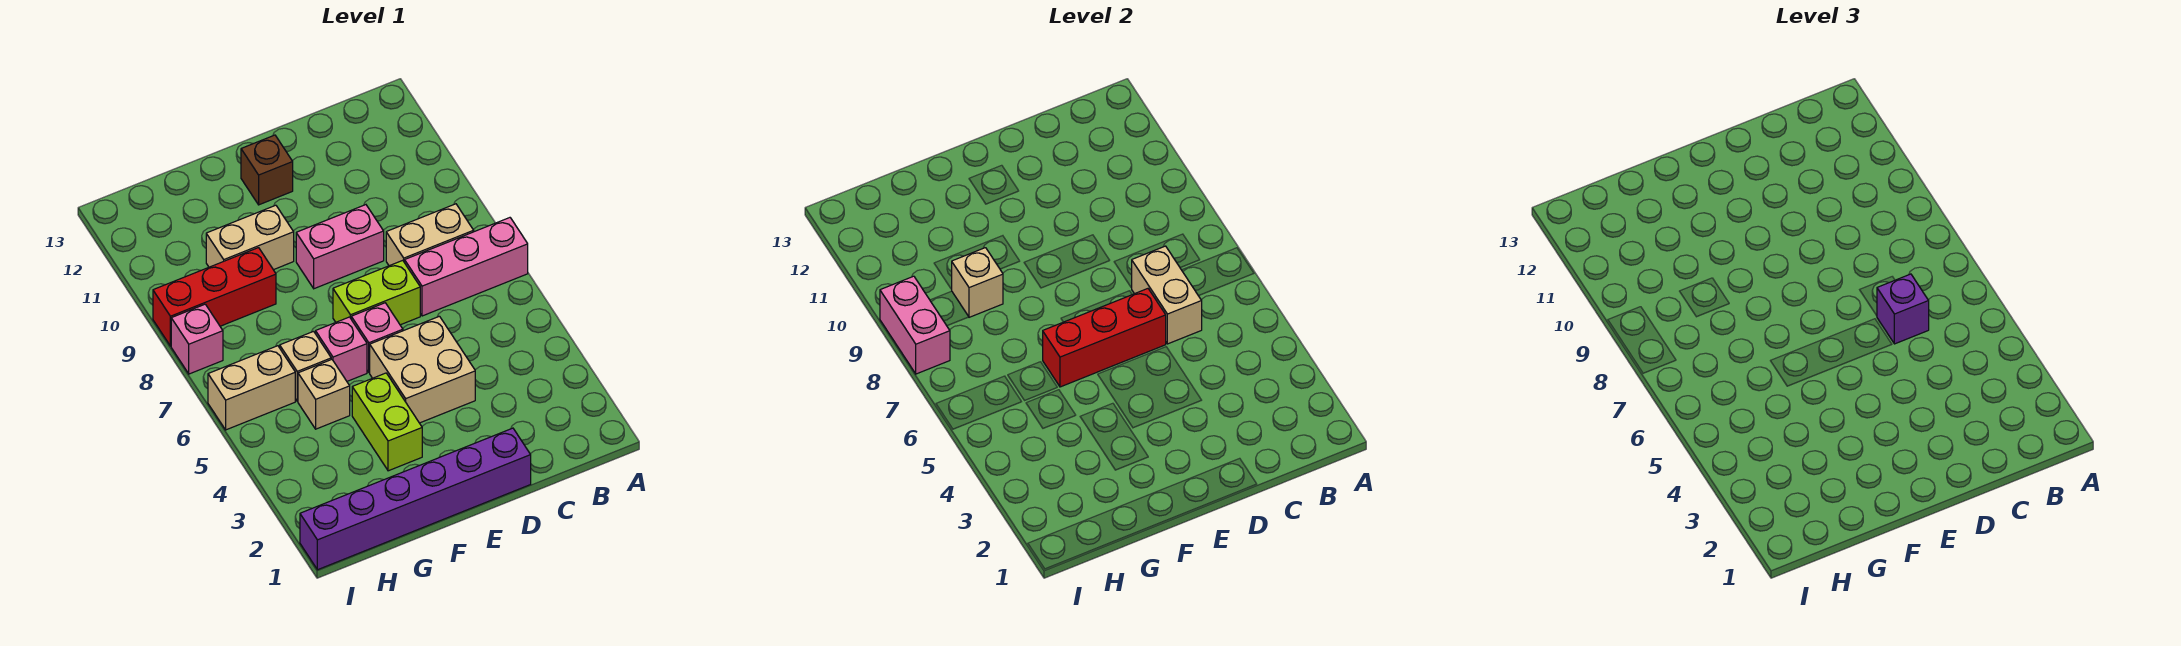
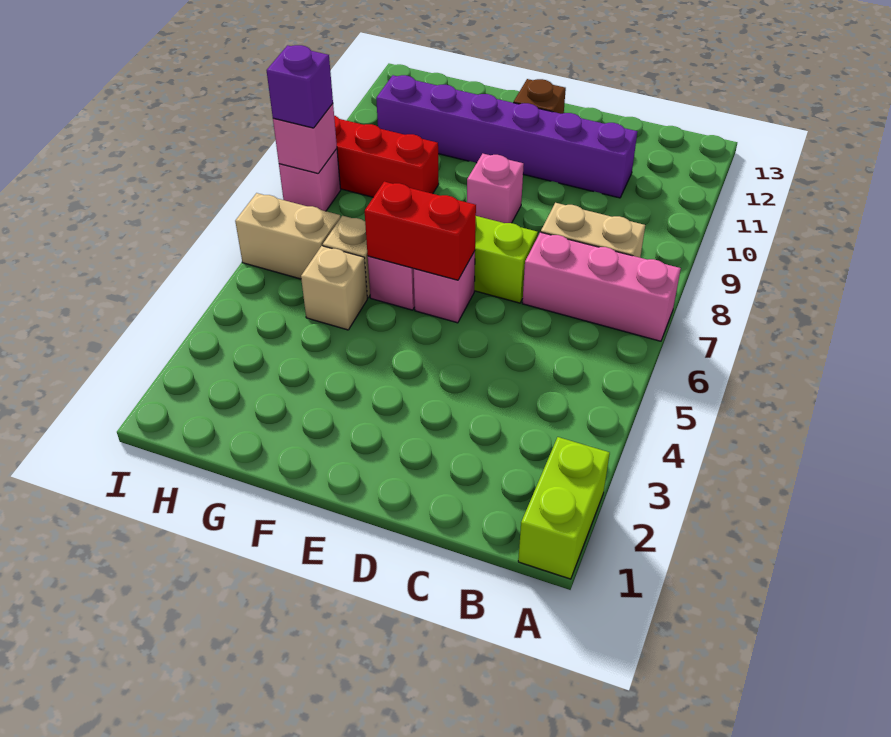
tan brick C6:C7 level 2 -> none
purple brick C6 level 3 -> purple brick I8 level 3
purple brick D1:I1 level 1 -> purple brick C11:H11 level 1
tan brick D4:E5 level 1 -> none
red brick D6:F6 level 2 -> red brick E6:F6 level 2
pink brick D9:E9 level 1 -> pink brick E9 level 1
lime brick F3:F4 level 1 -> lime brick A1:A2 level 1
tan brick F10:G10 level 1 -> none
tan brick G9 level 2 -> none
pink brick I8:I9 level 2 -> pink brick I8 level 2

